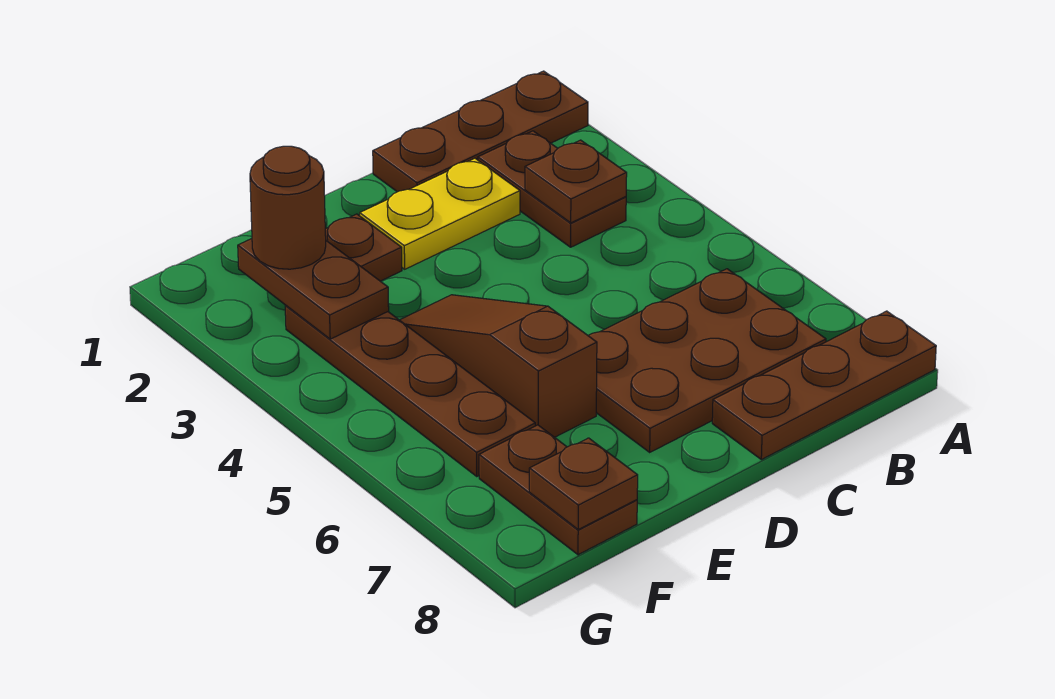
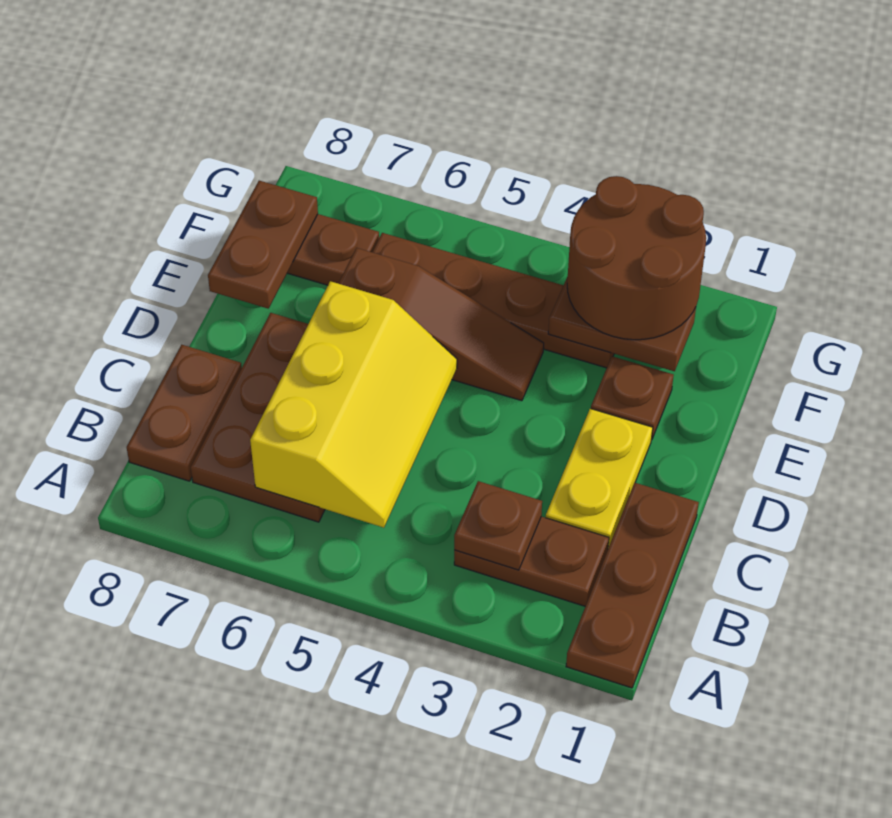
brown plate A8:C8 level 1 -> brown plate B8:C8 level 1
none -> yellow slope B5:D6 level 2 top 6
brown round brick F2 level 3 -> brown round brick F2:G3 level 3
brown plate F8 level 2 -> brown plate E8:F8 level 2

